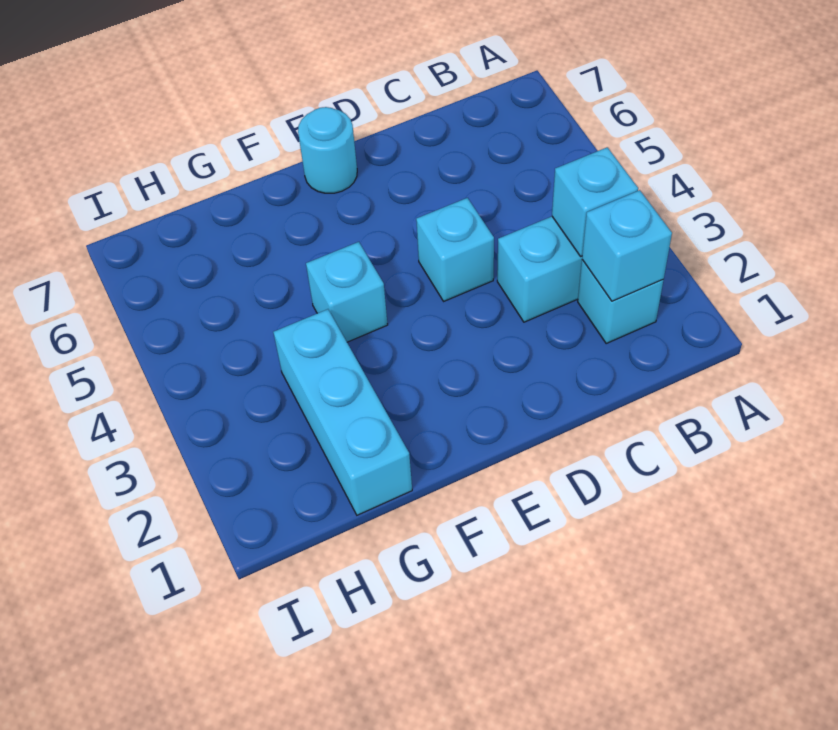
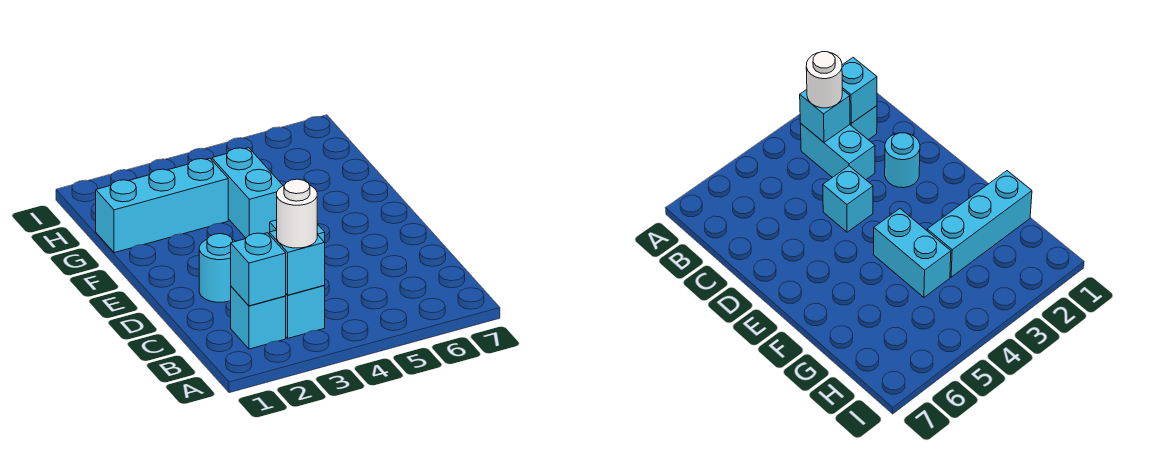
none -> white round brick B3 level 3
cyan round brick E7 level 1 -> cyan round brick D2 level 1
cyan brick F4 level 1 -> cyan brick F4:G4 level 1

